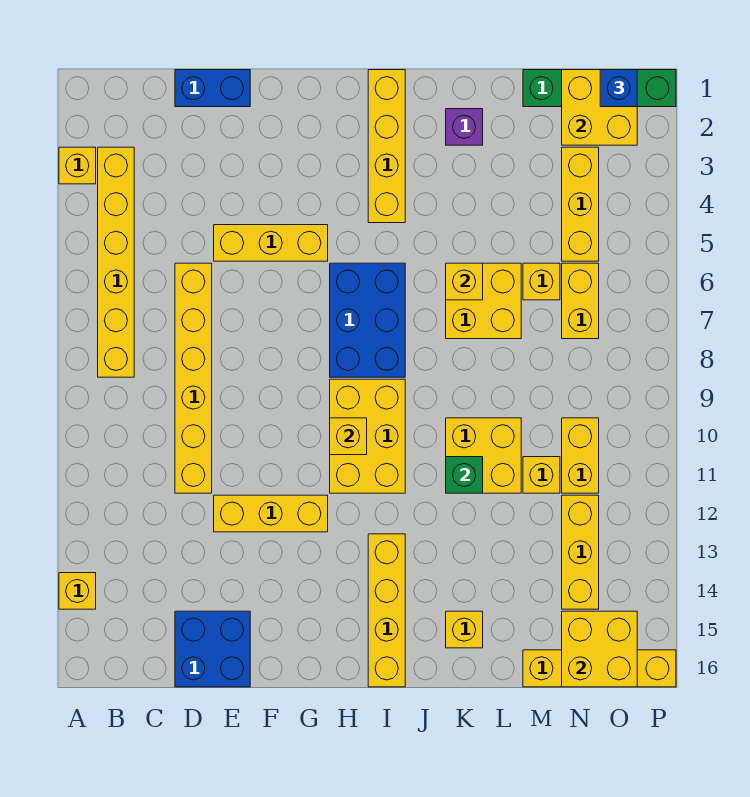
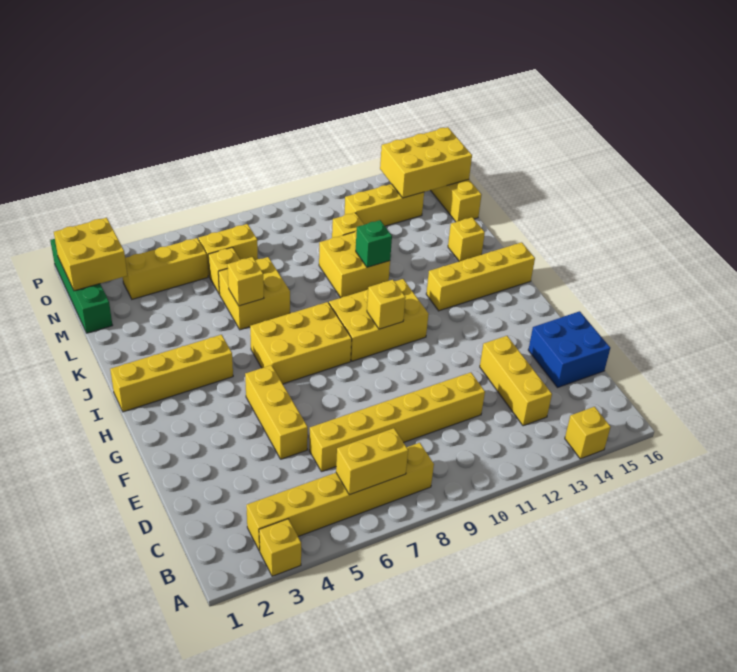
blue brick D1:E1 level 1 -> none
yellow brick E12:G12 level 1 -> yellow brick C13:E13 level 1
blue brick H6:I8 level 1 -> yellow brick H6:I8 level 1
purple brick K2 level 1 -> none
yellow brick N10:N11 level 1 -> yellow brick B6:B7 level 2
yellow brick N15:O16 level 2 -> yellow brick N14:O16 level 2
blue brick O1 level 3 -> none

